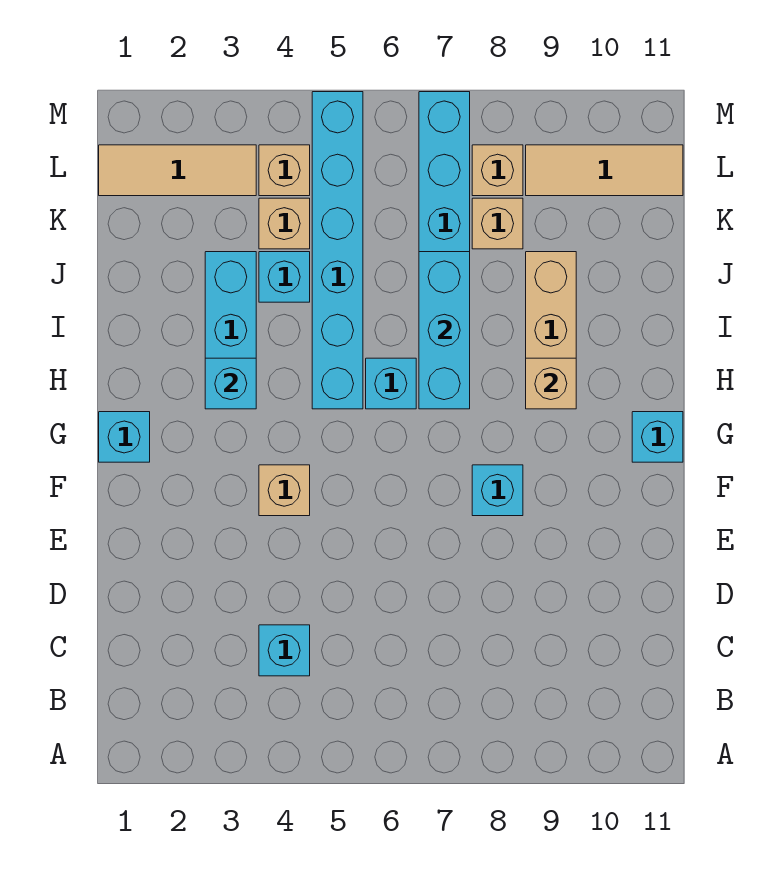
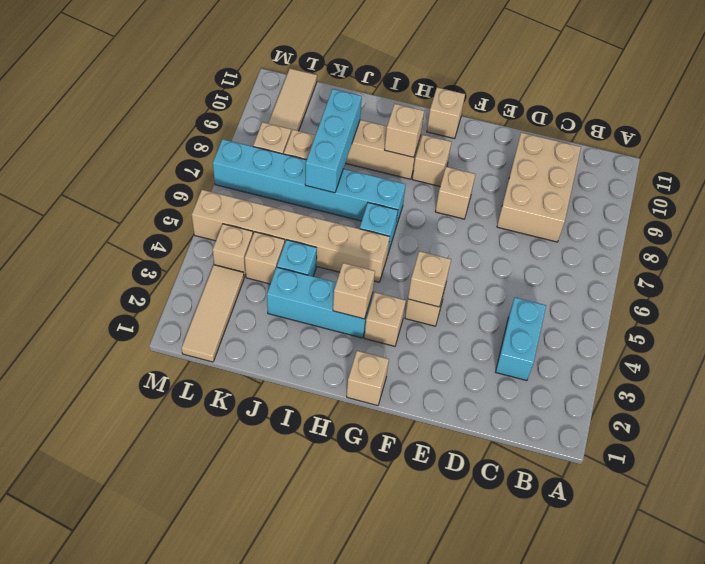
cyan brick C4 level 1 -> cyan brick C3:C4 level 1
none -> tan brick C8:D10 level 1
none -> tan brick F4 level 2
cyan brick F8 level 1 -> tan brick F8 level 1
cyan brick G1 level 1 -> tan brick G1 level 1
none -> tan brick G3 level 1
none -> tan brick G9 level 1
cyan brick G11 level 1 -> tan brick G11 level 1
cyan brick H3 level 2 -> tan brick H3 level 2
cyan brick H5:M5 level 1 -> tan brick H5:M5 level 1
cyan brick H7:J7 level 2 -> cyan brick J7:J9 level 2

